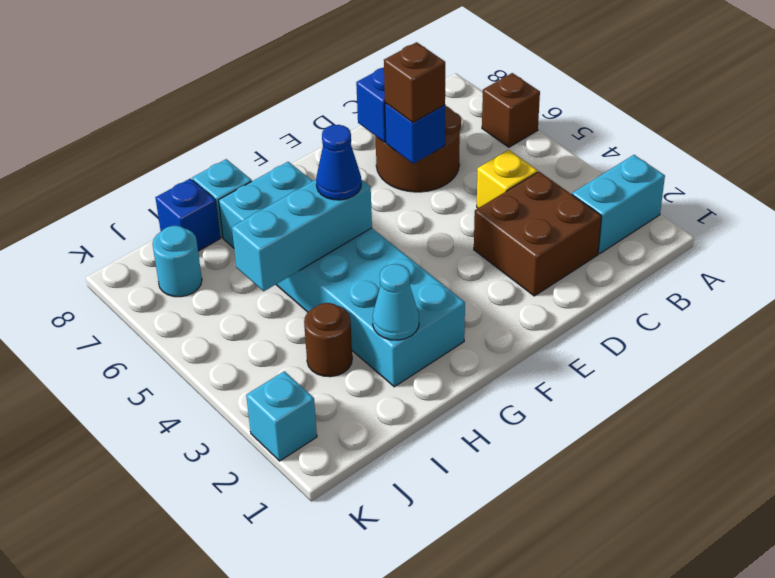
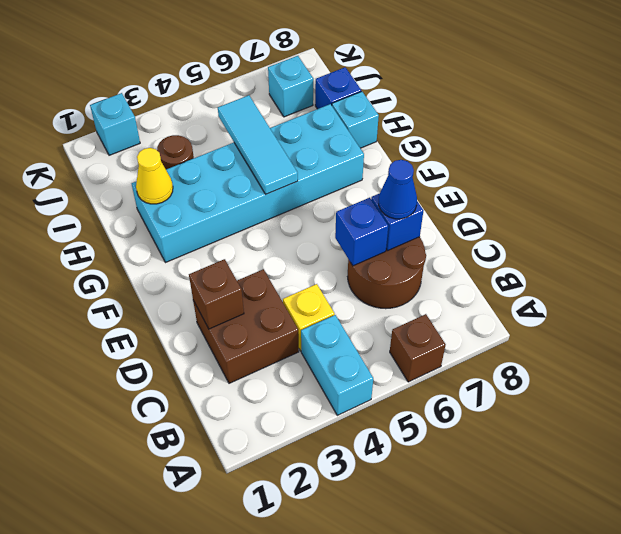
cyan brick A2:B2 level 1 -> cyan brick A4:B4 level 1
brown brick D6 level 3 -> brown brick D2 level 2
cyan brick G5:I5 level 2 -> cyan tile G5:I5 level 2
blue cone G5 level 3 -> blue cone D7 level 3
cyan cone H2 level 2 -> yellow cone H2 level 2
cyan round brick J7 level 1 -> cyan brick J7 level 1

